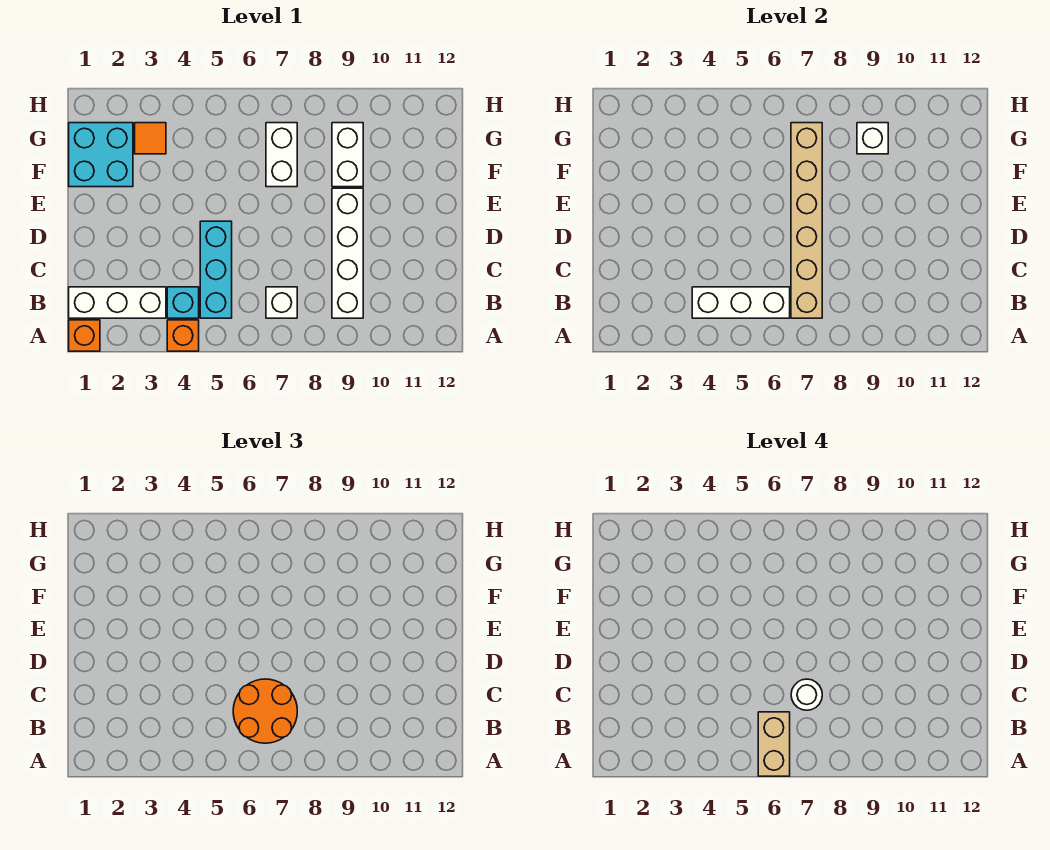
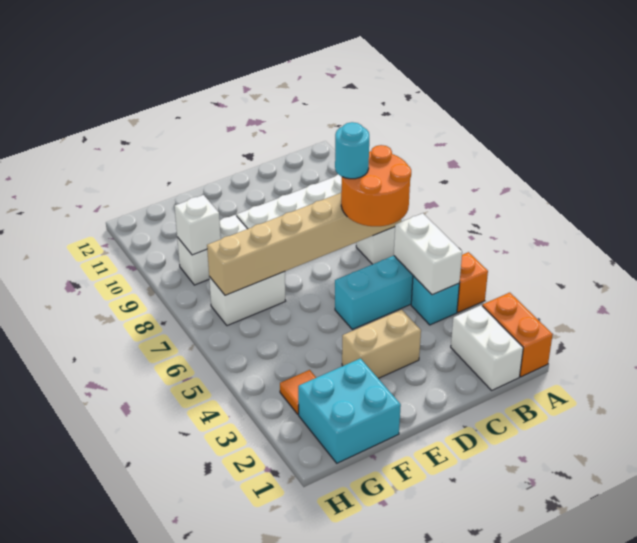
orange brick A1 level 1 -> orange brick A1:A2 level 1
tan brick A6:B6 level 4 -> tan brick D3:E3 level 1
white brick B1:B3 level 1 -> white brick B1:B2 level 1
white brick B4:B6 level 2 -> white brick B4:B5 level 2
white round brick C7 level 4 -> cyan round brick C7 level 4

